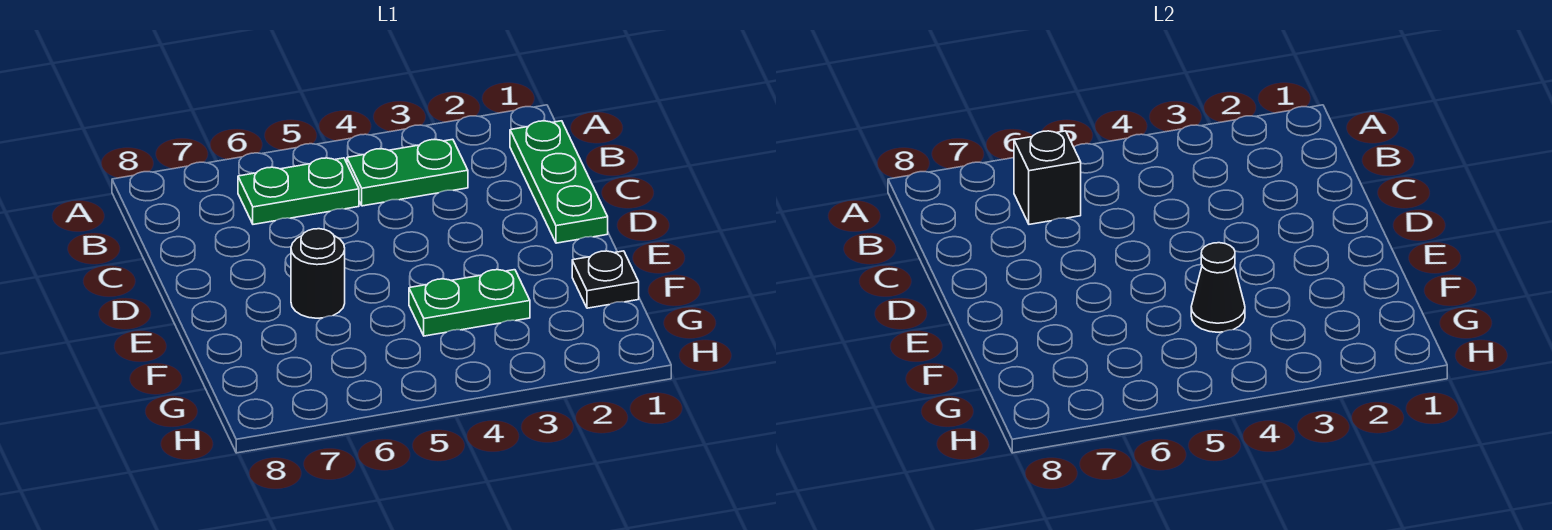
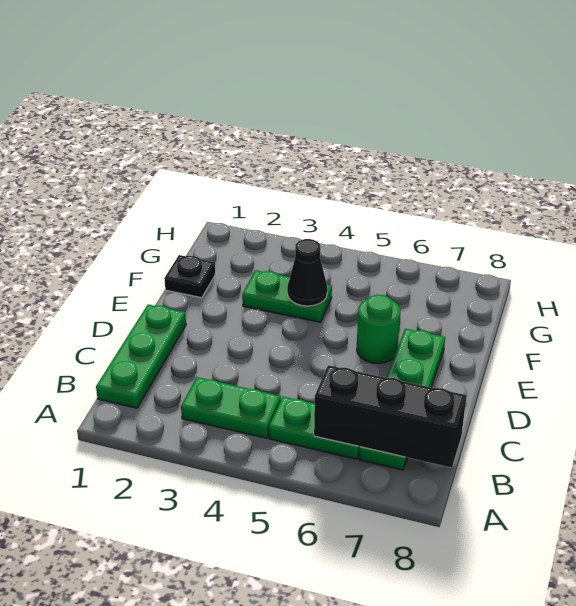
black brick B6 level 2 -> black brick B6:B8 level 2
none -> green plate B7:E7 level 1
black round brick E6 level 1 -> green round brick E6 level 1

